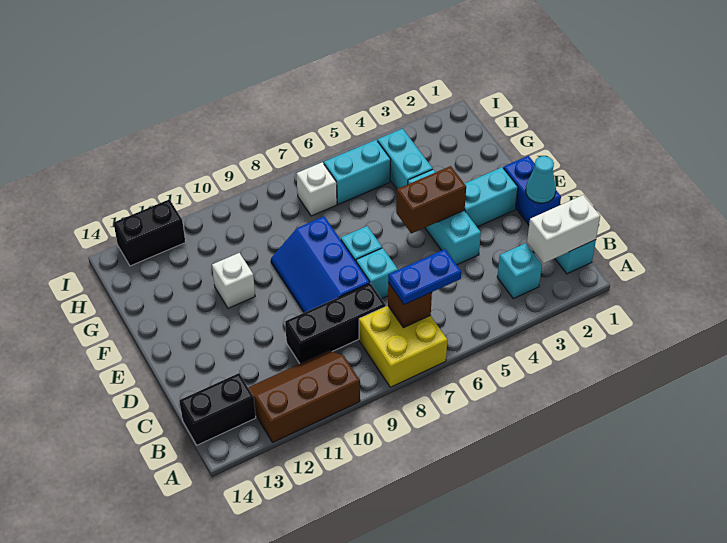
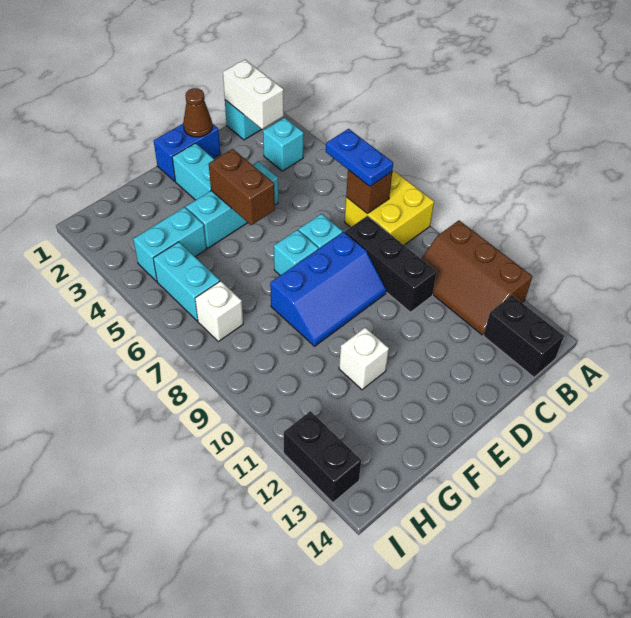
cyan cone D1 level 2 -> brown cone D1 level 2

